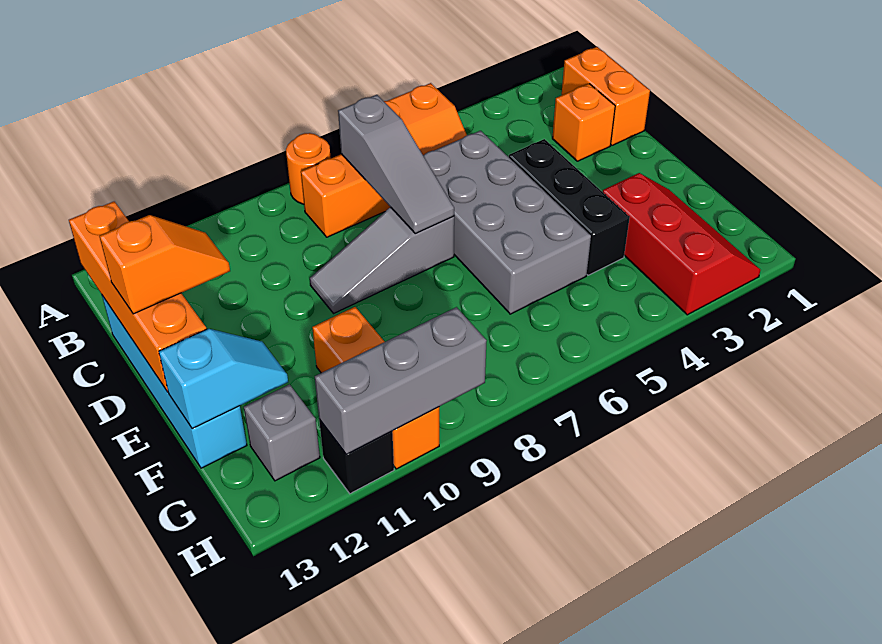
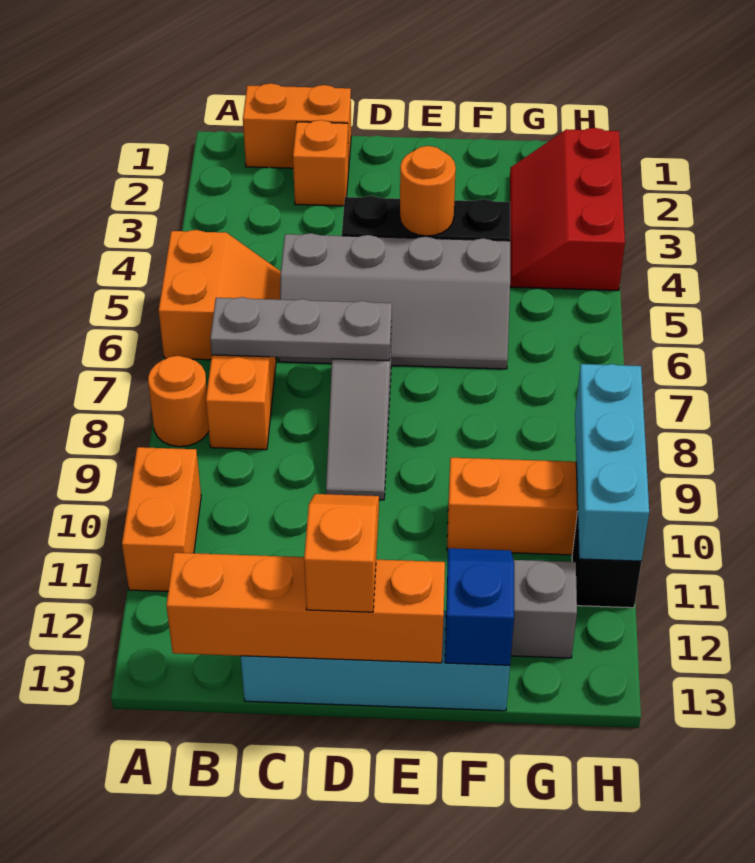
none -> orange brick A10:A11 level 1
grey slope B7:D7 level 2 top B -> grey plate B7:D7 level 2
grey brick C5:F6 level 1 -> grey slope C5:F6 level 1 top 5
none -> orange round brick E4 level 2
red slope F2:H3 level 1 top 3 -> red slope G2:H4 level 1 top H
cyan slope F12:F13 level 2 top 13 -> blue slope F12:F13 level 2 top 13
grey brick H9:H11 level 2 -> cyan brick H9:H11 level 2

